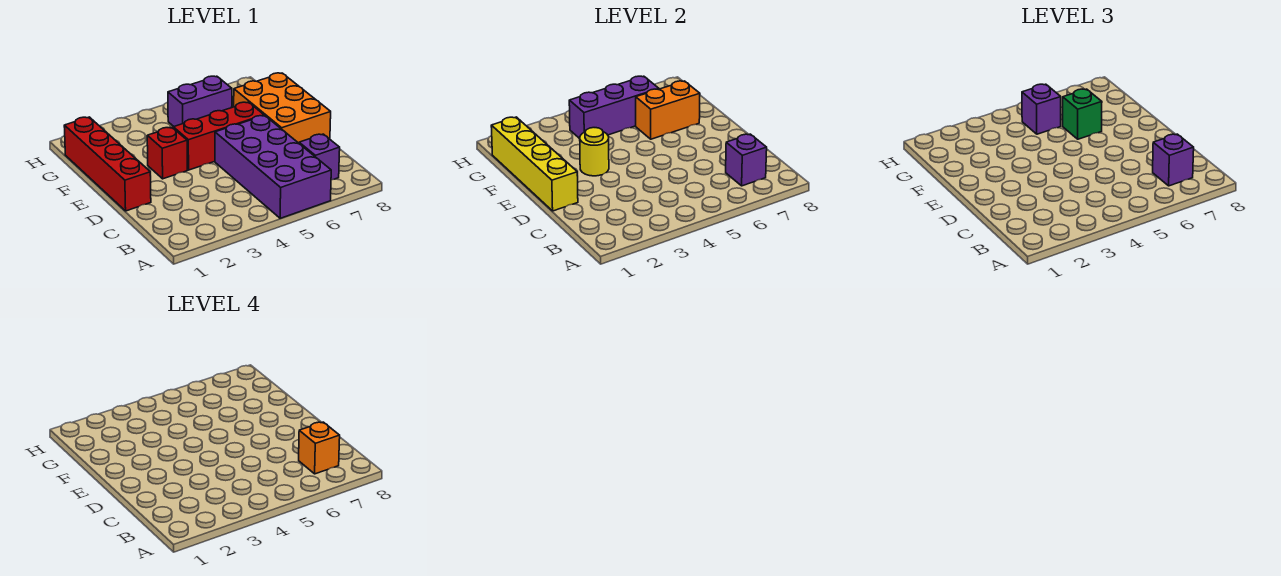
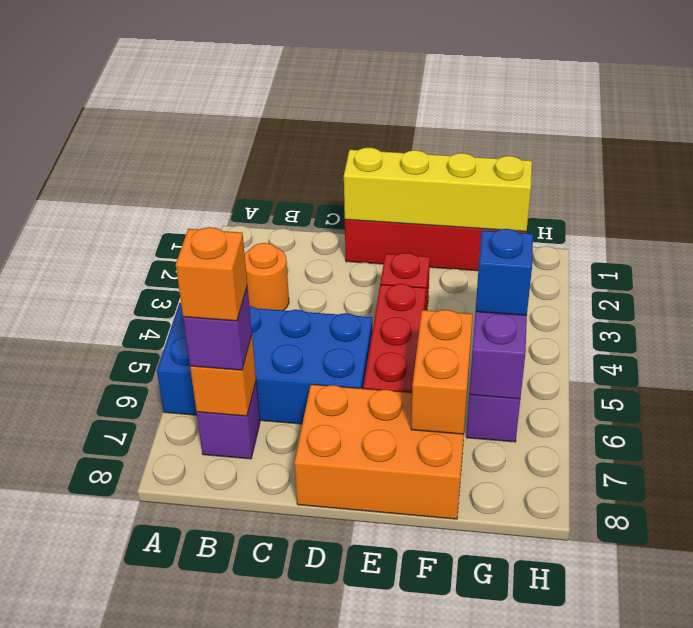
purple brick A5:D6 level 1 -> blue brick A5:D6 level 1
none -> orange round brick B3 level 1
purple brick B7 level 2 -> orange brick B7 level 2
yellow round brick E3 level 2 -> none
green brick F6 level 3 -> none
purple brick G5 level 3 -> blue brick G5 level 3

